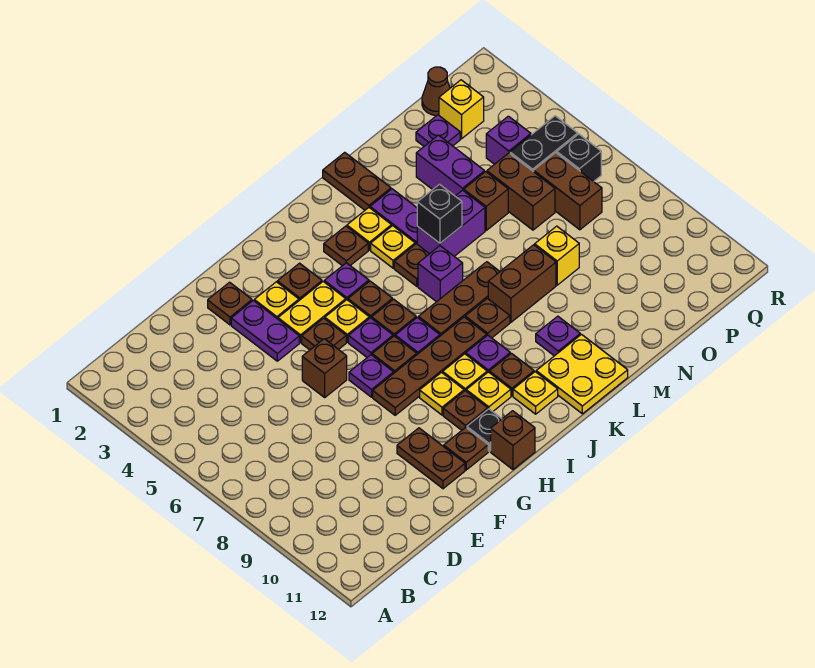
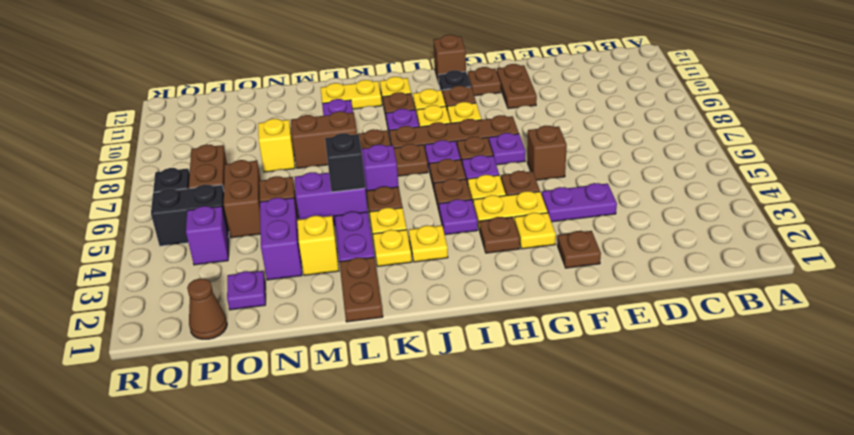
purple plate F3:F4 level 1 -> purple plate E4:F4 level 1
brown plate J3 level 1 -> yellow plate J3 level 1
yellow plate K11:L12 level 1 -> yellow plate K11:L11 level 1
yellow brick P2 level 1 -> yellow brick M3 level 1

